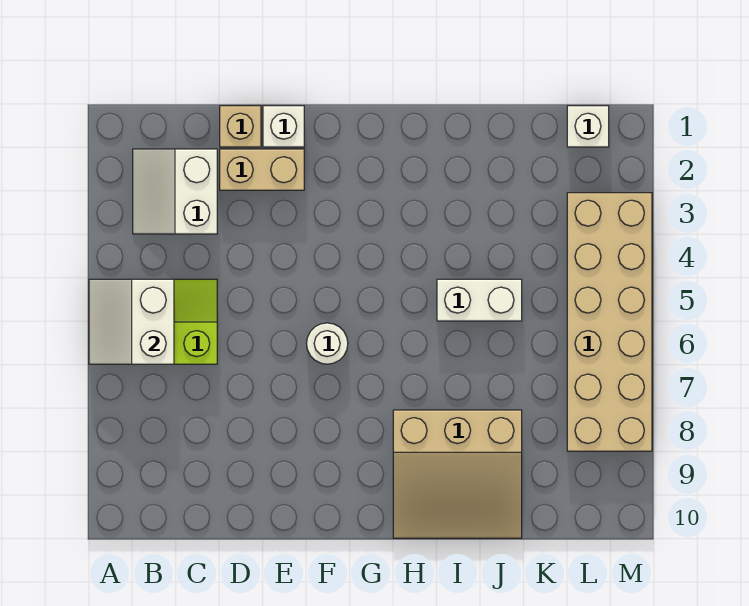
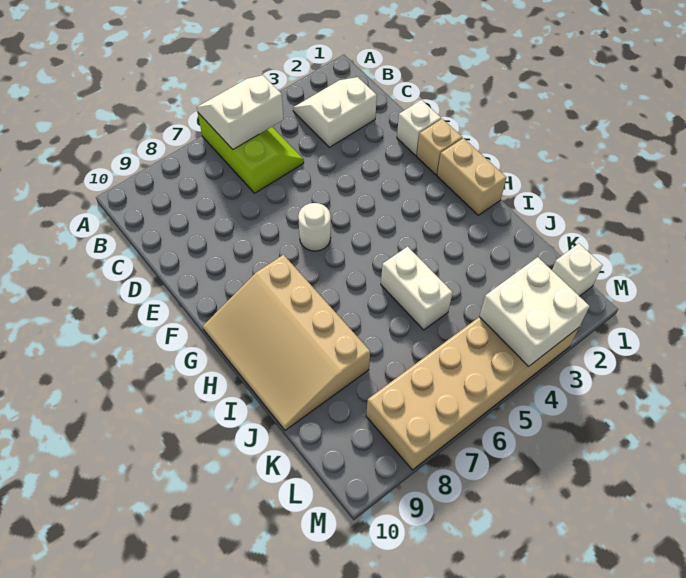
tan brick D1 level 1 -> tan brick F1 level 1
tan brick D2:E2 level 1 -> tan brick G1:H1 level 1
tan slope H8:J10 level 1 top 8 -> tan slope G8:J10 level 1 top 8
none -> white brick L3:M4 level 2

